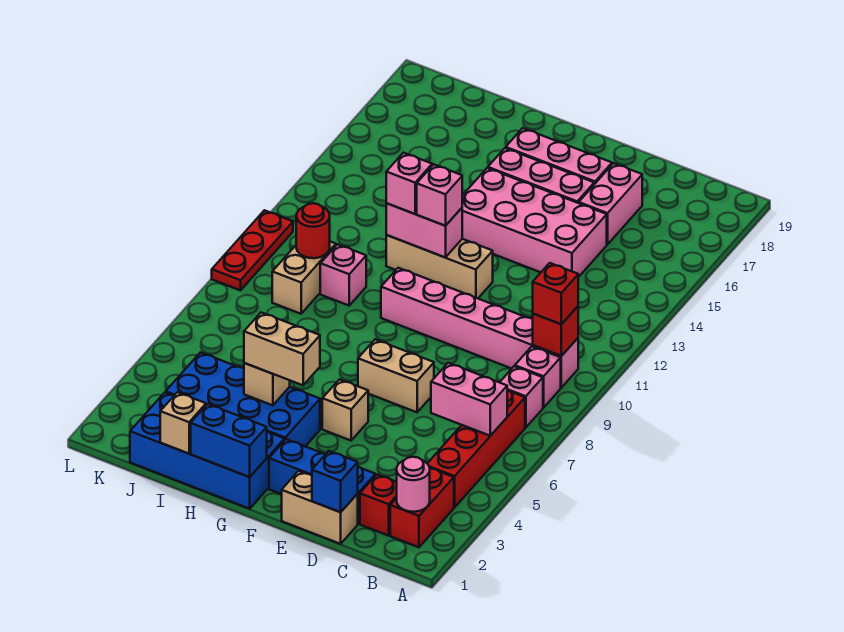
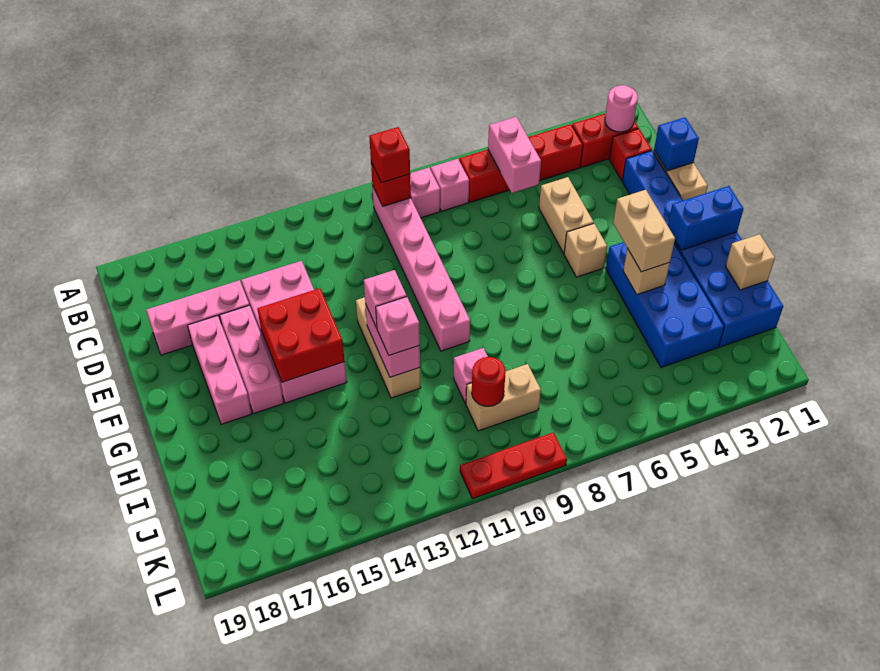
pink brick D16:D17 level 1 -> pink brick D16:D18 level 1
tan brick E7:F7 level 1 -> tan brick D5:E5 level 1
none -> red brick F14:G15 level 2
blue brick G1:H1 level 2 -> blue brick G1:G2 level 2

